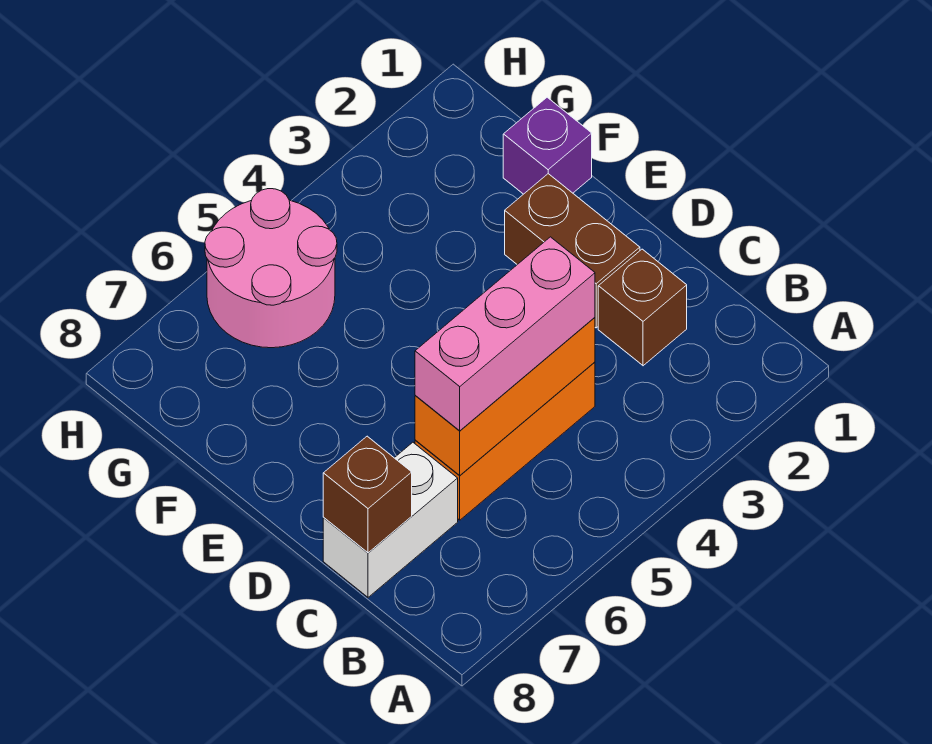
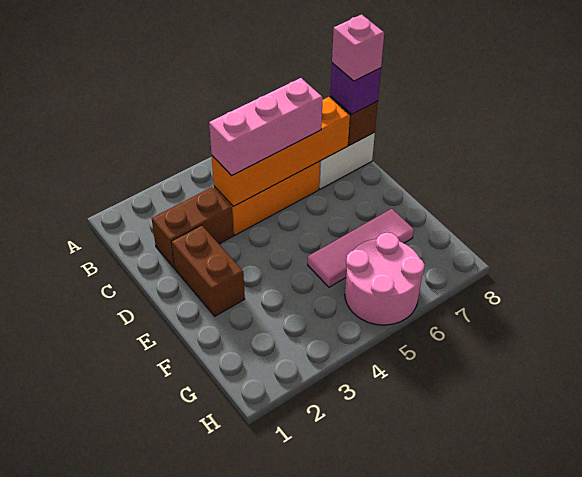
brown brick C2 level 1 -> brown brick C2:C3 level 1
orange brick C4:C6 level 2 -> orange brick C4:C7 level 2
none -> pink brick C8 level 4
purple brick F1 level 1 -> purple brick C8 level 3
none -> pink tile F5:F7 level 1

